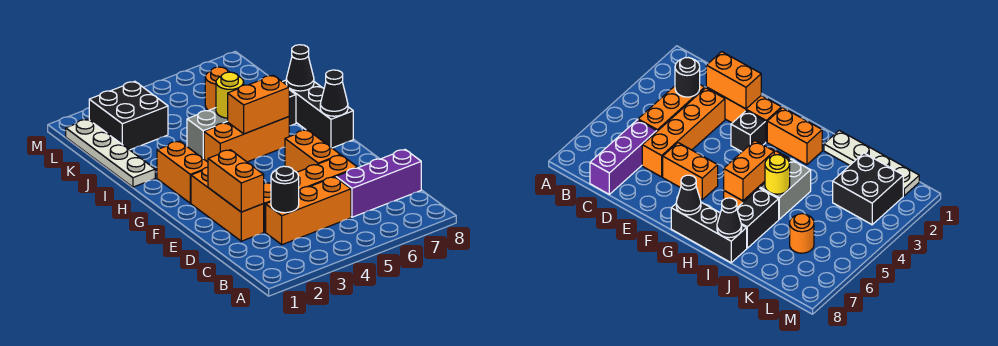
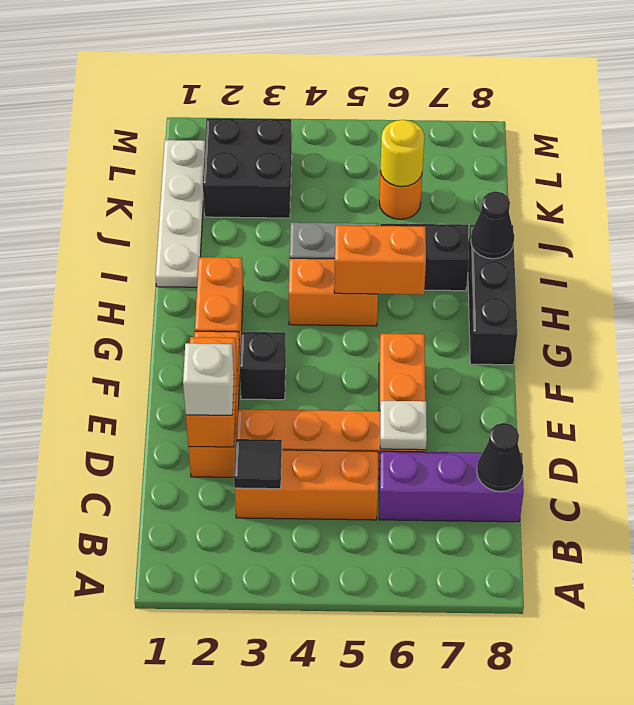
black round brick C3 level 2 -> black tile C3 level 2
none -> white brick D2 level 3
none -> white plate D6 level 2
black cone G8 level 2 -> black cone C8 level 2
orange brick H4:H6 level 1 -> orange brick H4:H5 level 1
yellow round brick I5 level 2 -> yellow round brick K6 level 2

